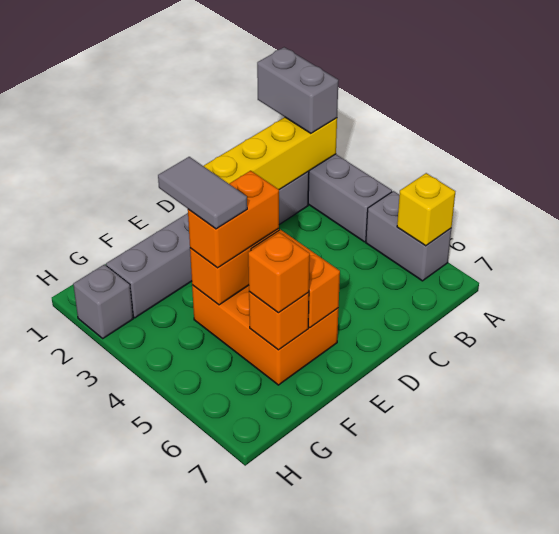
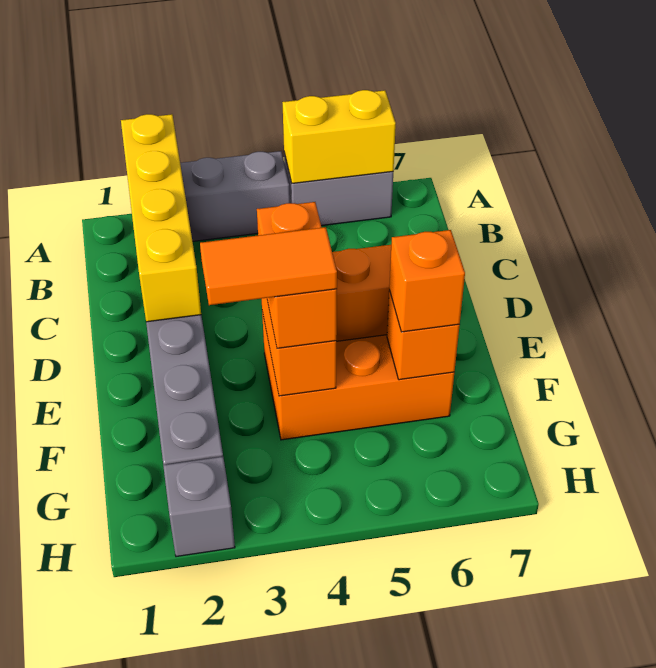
grey brick A1:A2 level 3 -> none
yellow brick A6 level 2 -> yellow brick A5:A6 level 2
grey tile F3:F4 level 4 -> orange tile F3:F4 level 4

